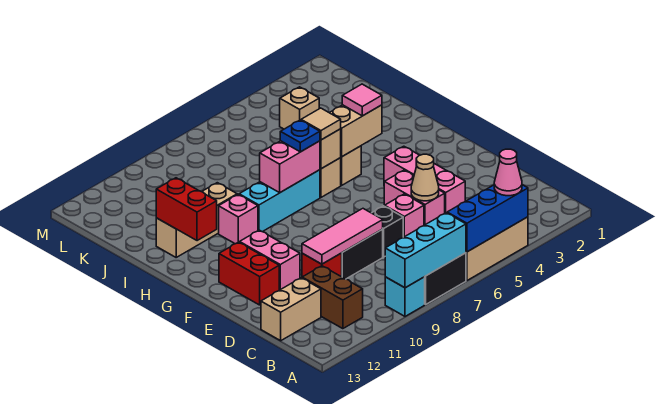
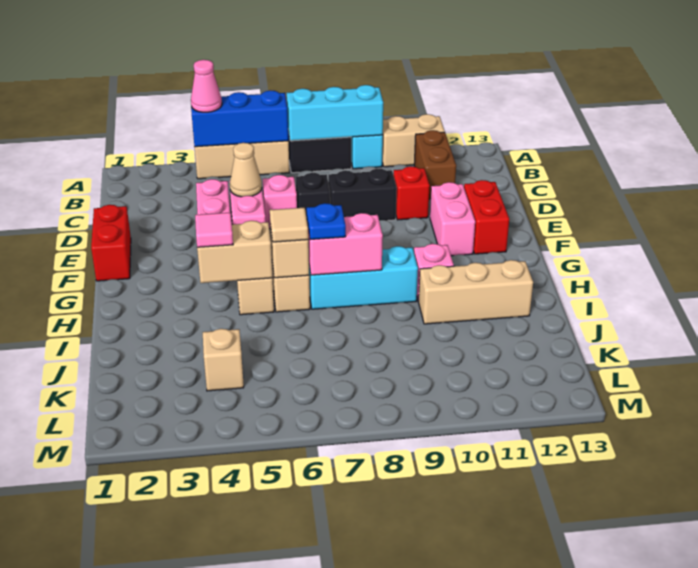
tan brick C12:C13 level 1 -> tan brick A10:A11 level 1
pink tile D8:D10 level 2 -> none
red brick H12:I12 level 2 -> red brick E1:F1 level 1

